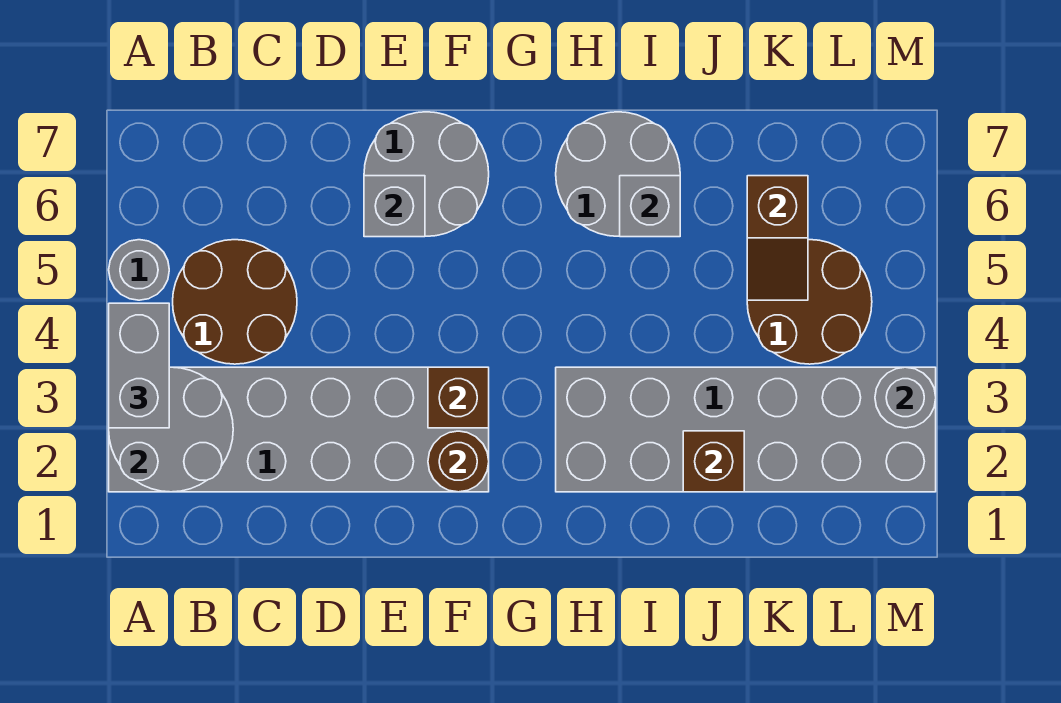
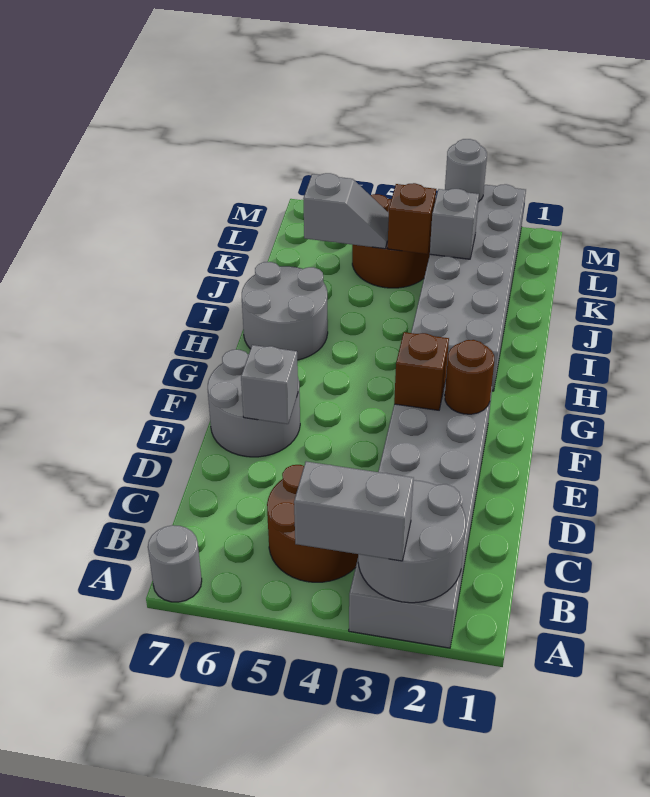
grey round brick A5 level 1 -> grey round brick A7 level 1
grey brick I6 level 2 -> grey brick K3 level 2
brown brick J2 level 2 -> brown brick K4 level 2
brown slope K5:K6 level 2 top 6 -> grey slope K5:K6 level 2 top 6

